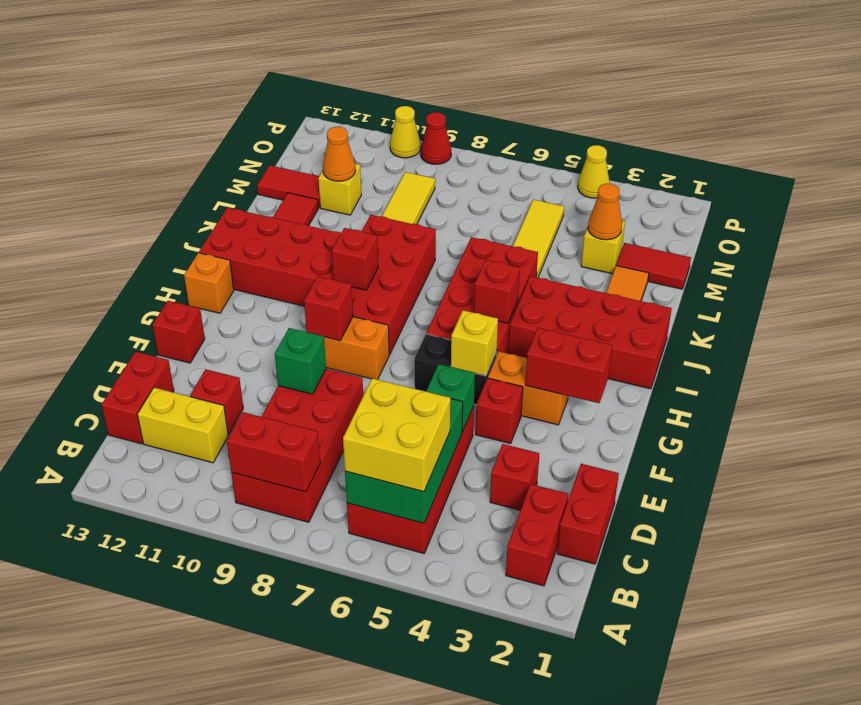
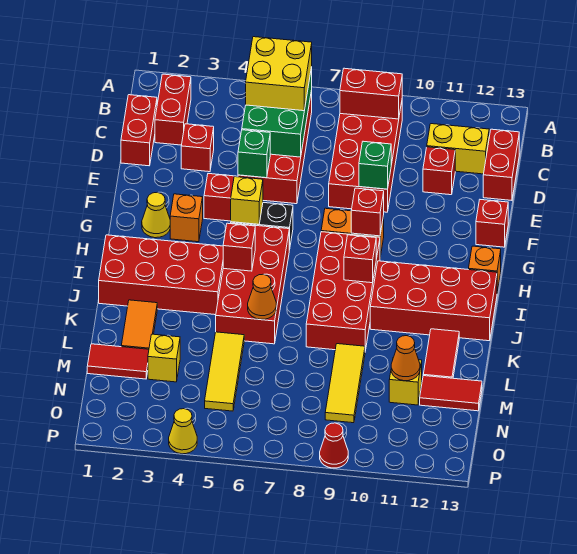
red brick G2:G3 level 2 -> none
orange brick G3:G4 level 1 -> orange brick G3 level 1
orange cone M3 level 2 -> orange cone K6 level 2
yellow cone P10 level 1 -> yellow cone G2 level 1

